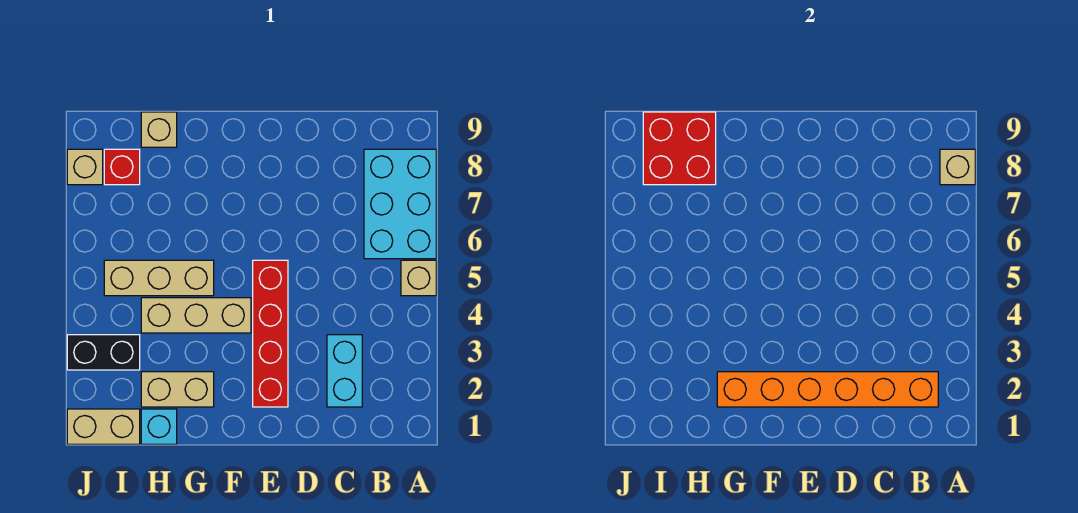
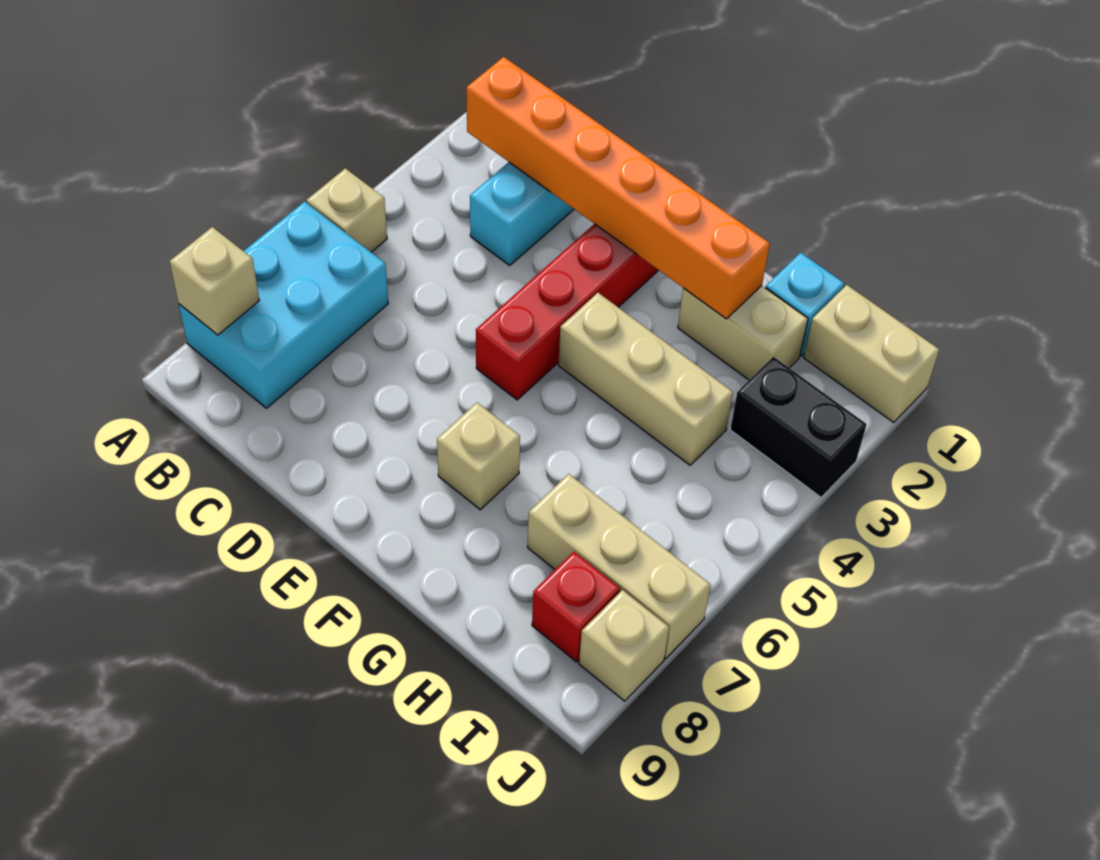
tan brick G5:I5 level 1 -> tan brick H7:J7 level 1
red brick H8:I9 level 2 -> none
tan brick H9 level 1 -> tan brick F7 level 1

